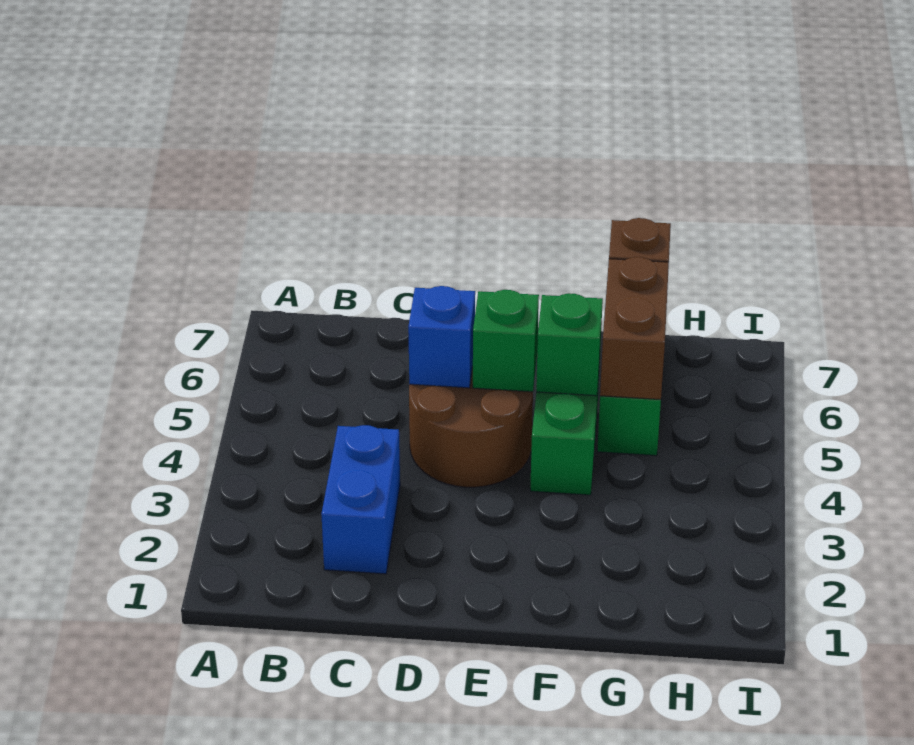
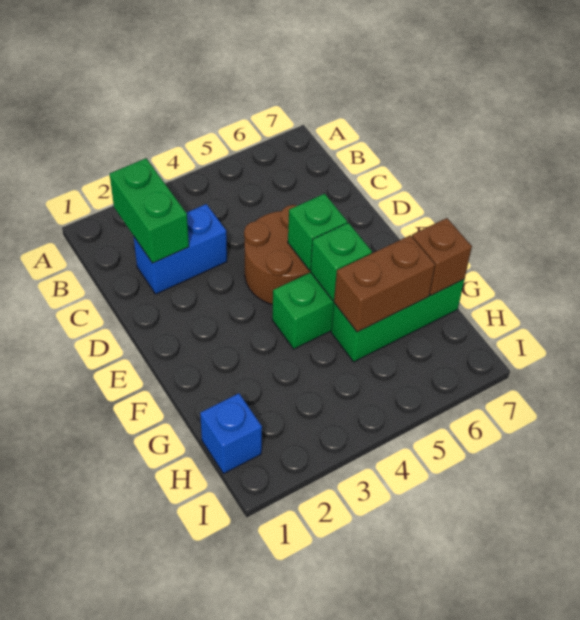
none -> green brick B2:C2 level 2
blue brick D5 level 2 -> blue brick H1 level 1

